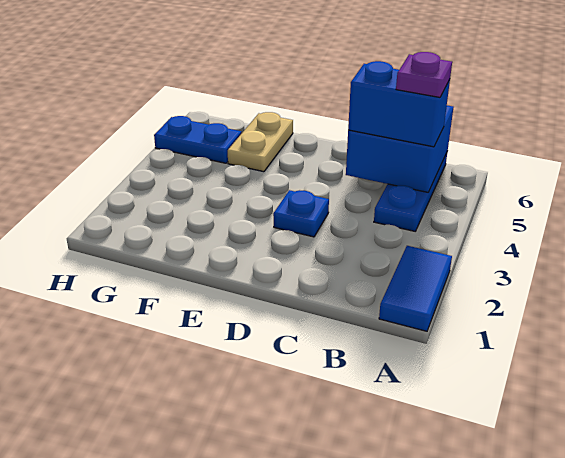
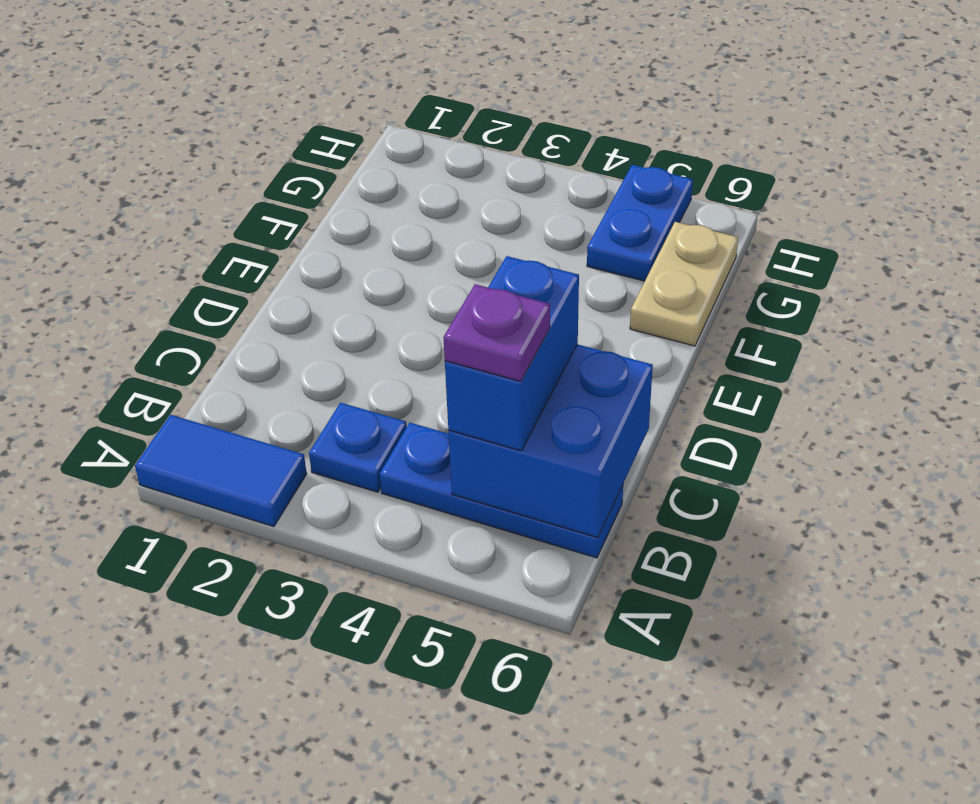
blue plate D3 level 1 -> blue plate B3 level 1
tan plate F5:F6 level 1 -> tan plate F6:G6 level 1

